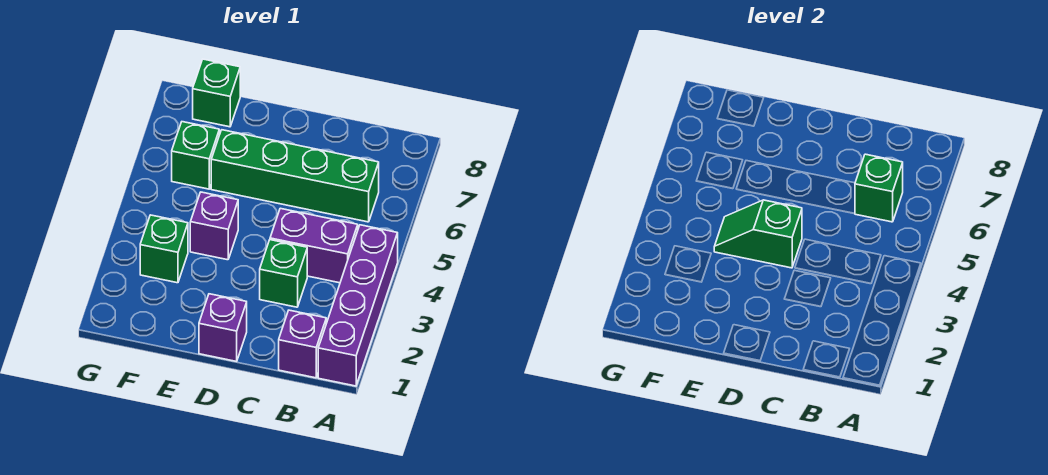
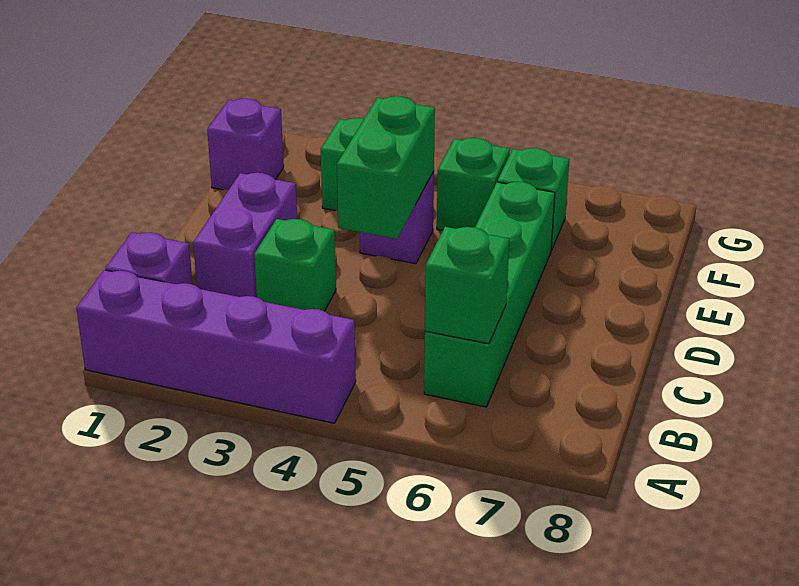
purple brick B4:C4 level 1 -> purple brick C2:D2 level 1
purple brick D1 level 1 -> purple brick F1 level 1
green slope D4:E4 level 2 top D -> green brick D4:E4 level 2
green brick F8 level 1 -> green brick F5 level 1

